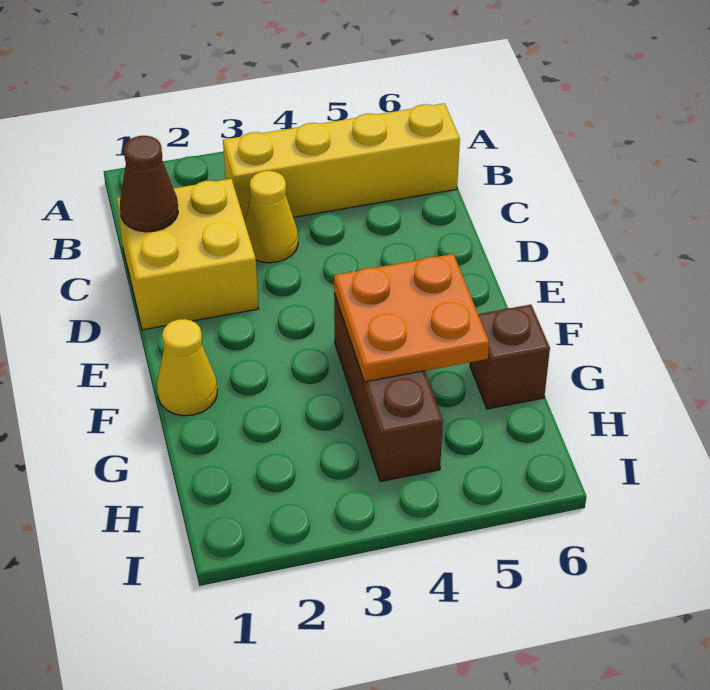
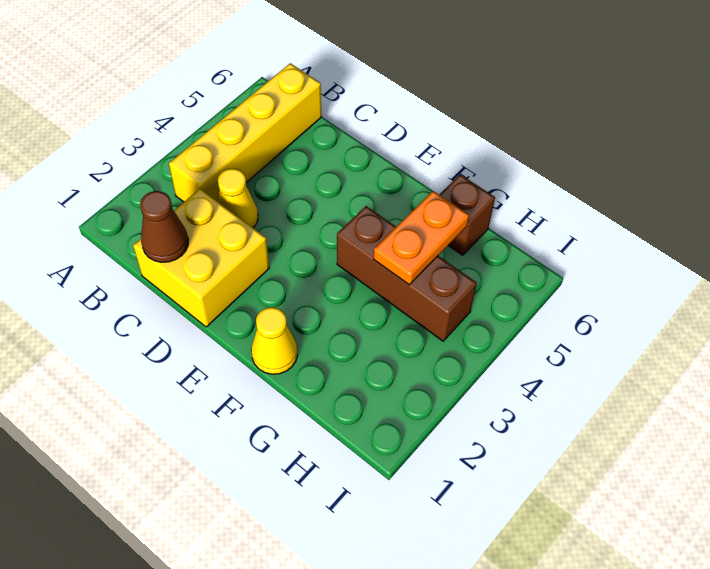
orange plate F4:G5 level 2 -> orange plate G4:G5 level 2

